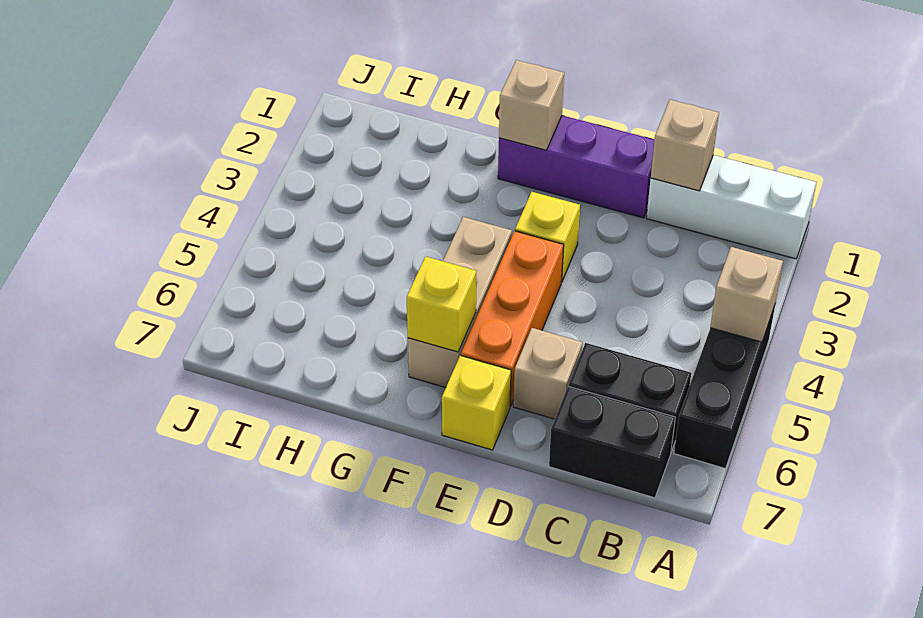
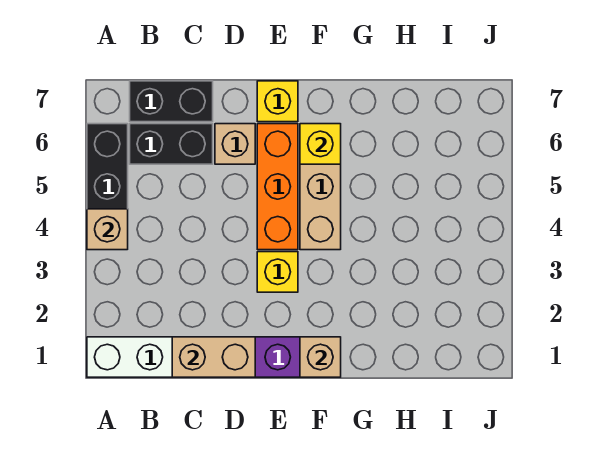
tan brick C1 level 2 -> tan brick C1:D1 level 2

